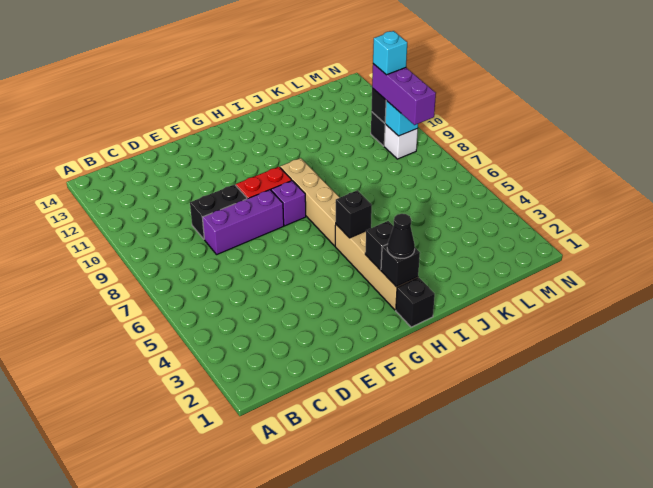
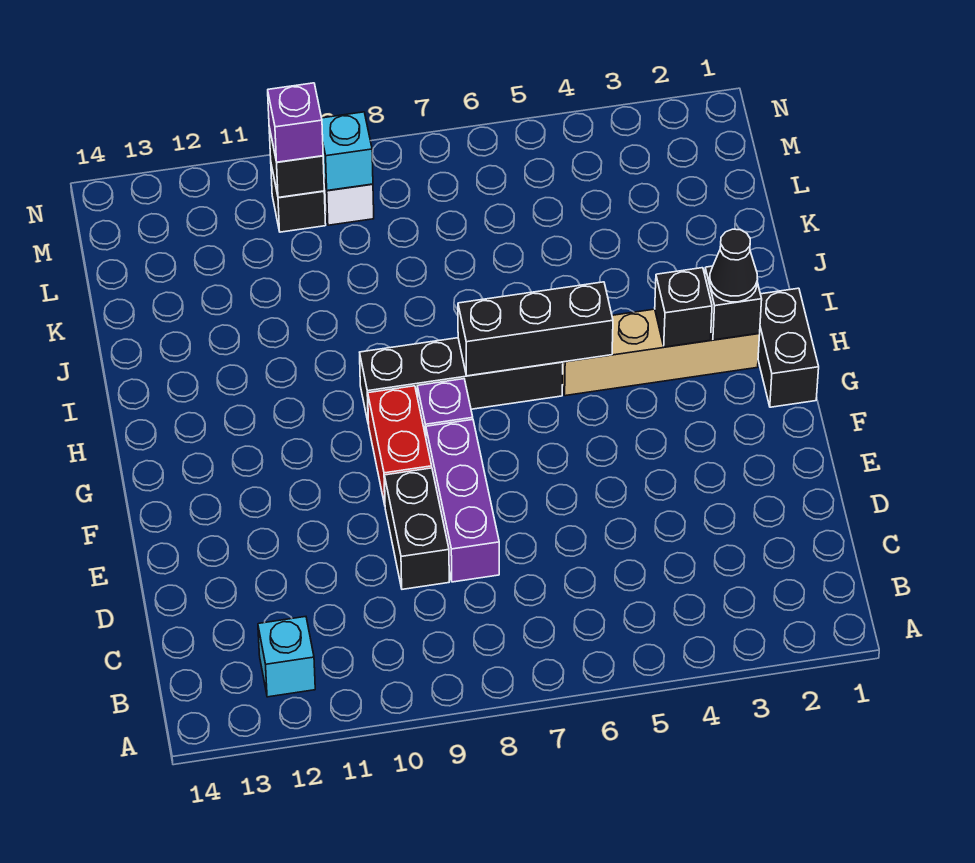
black brick H1 level 1 -> black brick G1:H1 level 1
black brick H5 level 2 -> black brick H5:H7 level 2
tan brick H6:H9 level 1 -> black brick H6:H9 level 1
purple brick M8:M10 level 3 -> purple brick M10 level 3
cyan brick M10 level 4 -> cyan brick B12 level 1

